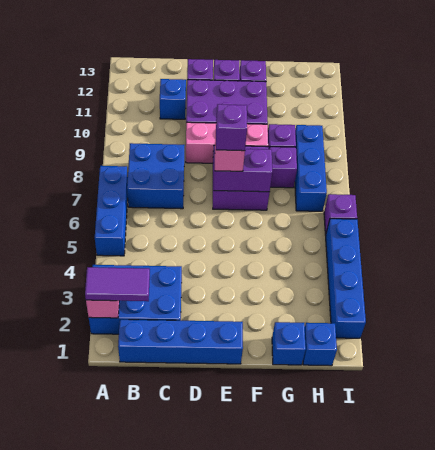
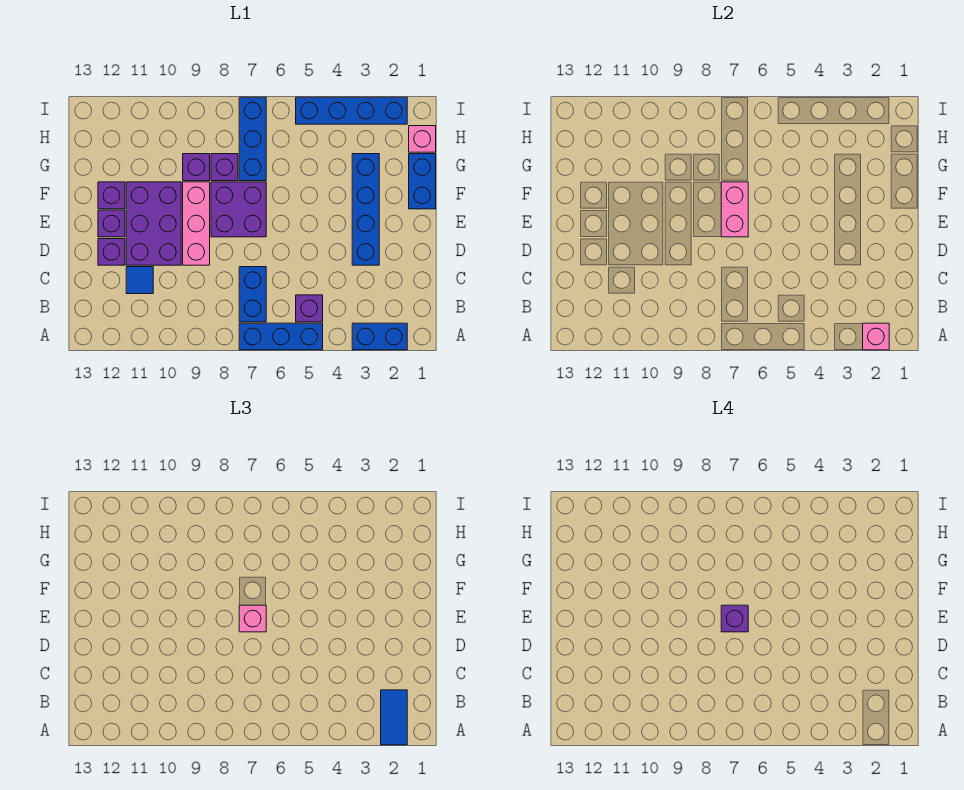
blue brick A2:C3 level 1 -> blue brick A2:A3 level 1
purple tile A2:B2 level 3 -> blue tile A2:B2 level 3
blue brick B1:E1 level 1 -> blue brick D3:G3 level 1
blue brick B7:C8 level 1 -> blue brick B7:C7 level 1
blue brick C11 level 1 -> blue tile C11 level 1
purple brick E7:F7 level 2 -> pink brick E7:F7 level 2
blue brick G1 level 1 -> blue brick F1:G1 level 1
blue brick H1 level 1 -> pink brick H1 level 1
blue brick H7:H9 level 1 -> blue brick G7:I7 level 1
purple brick I6 level 1 -> purple brick B5 level 1

